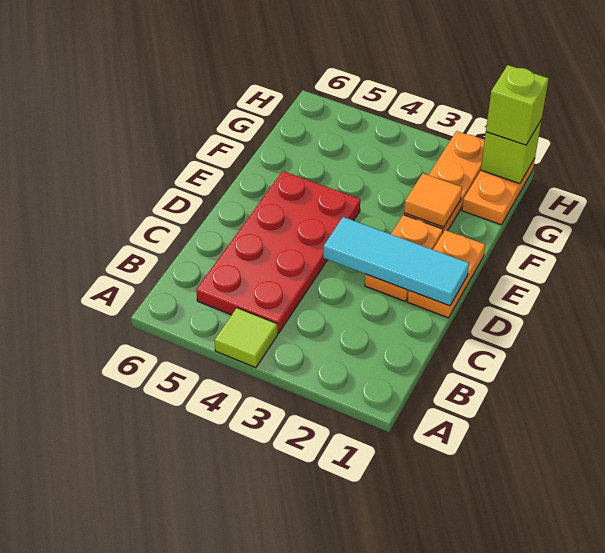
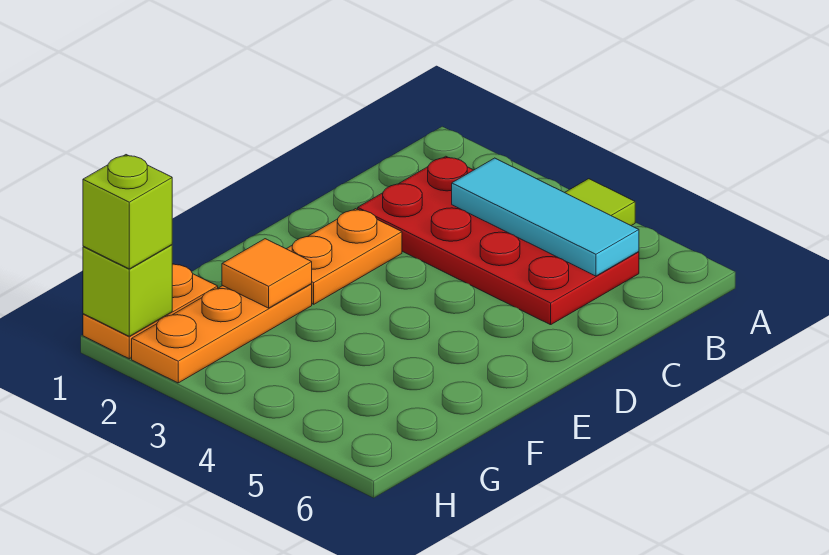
red plate B4:E5 level 1 -> red plate B2:C5 level 1
orange plate D1:E1 level 1 -> none
cyan tile D1:D3 level 2 -> cyan tile B3:B5 level 2

